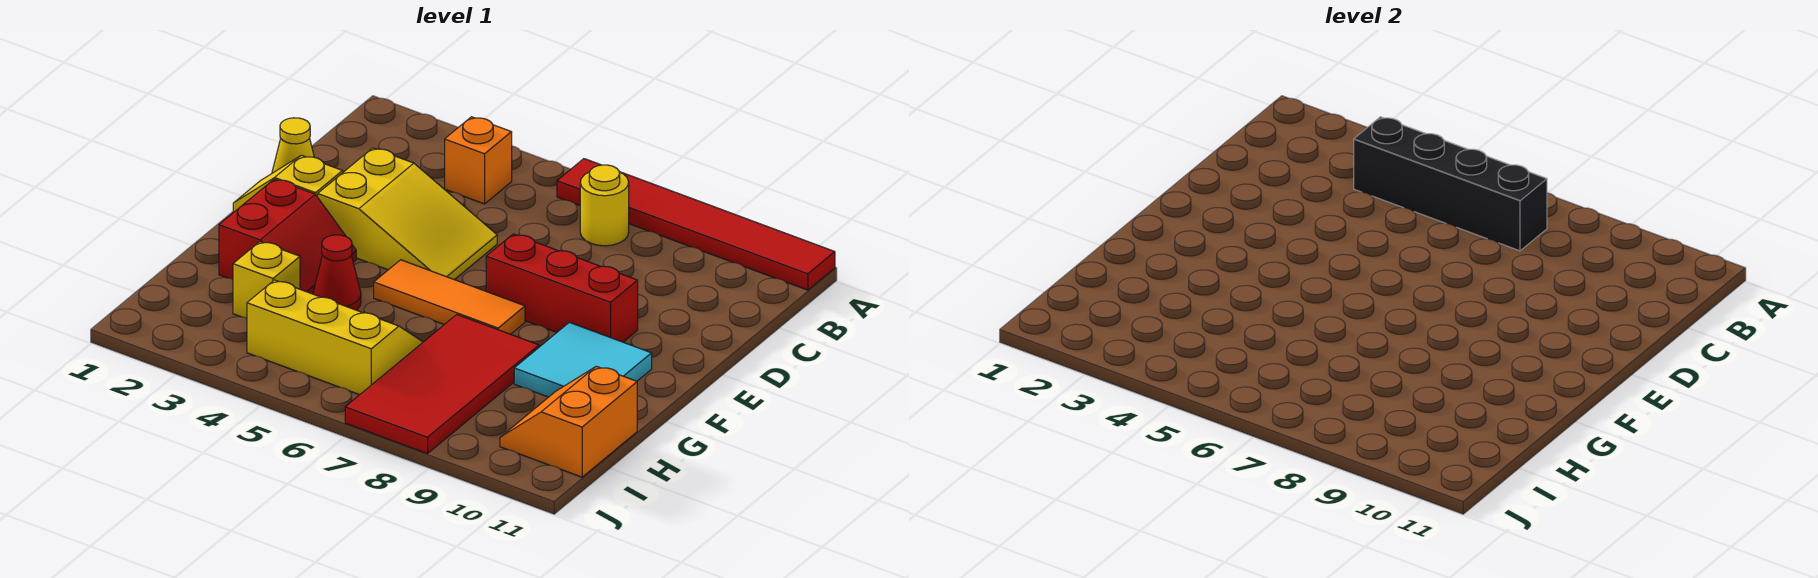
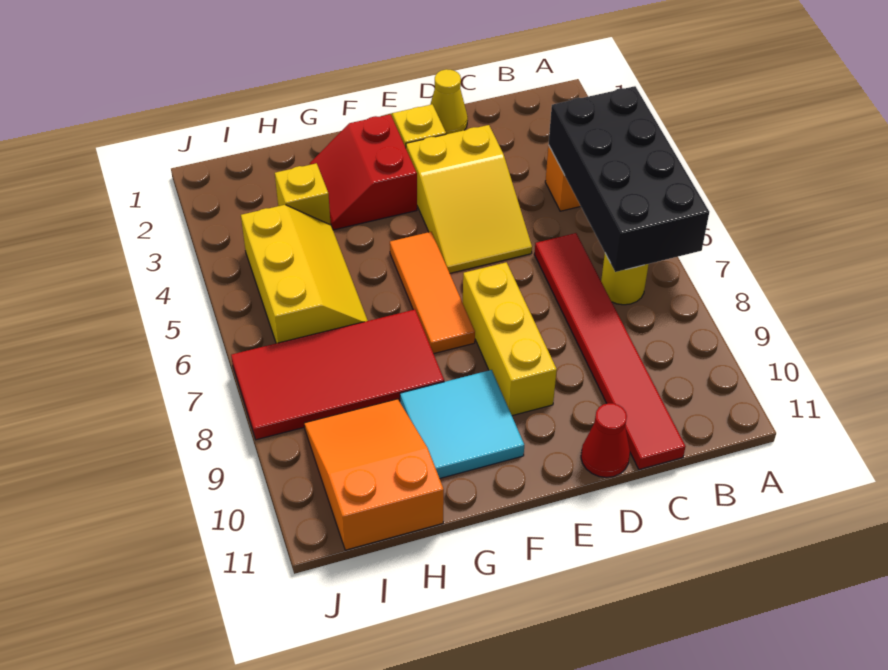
red tile A6:A11 level 1 -> red tile C6:C11 level 1
black brick B4:B7 level 2 -> black brick A4:B7 level 2
red brick E7:E9 level 1 -> yellow brick E7:E9 level 1
red slope F2:G3 level 1 top 2 -> red slope F2:G3 level 1 top F
red cone G4 level 1 -> red cone D11 level 1
orange slope H10:I11 level 1 top 11 -> orange slope H9:I11 level 1 top 11

